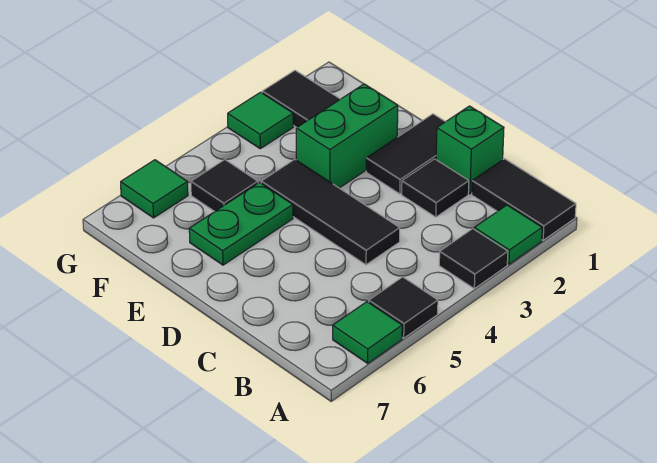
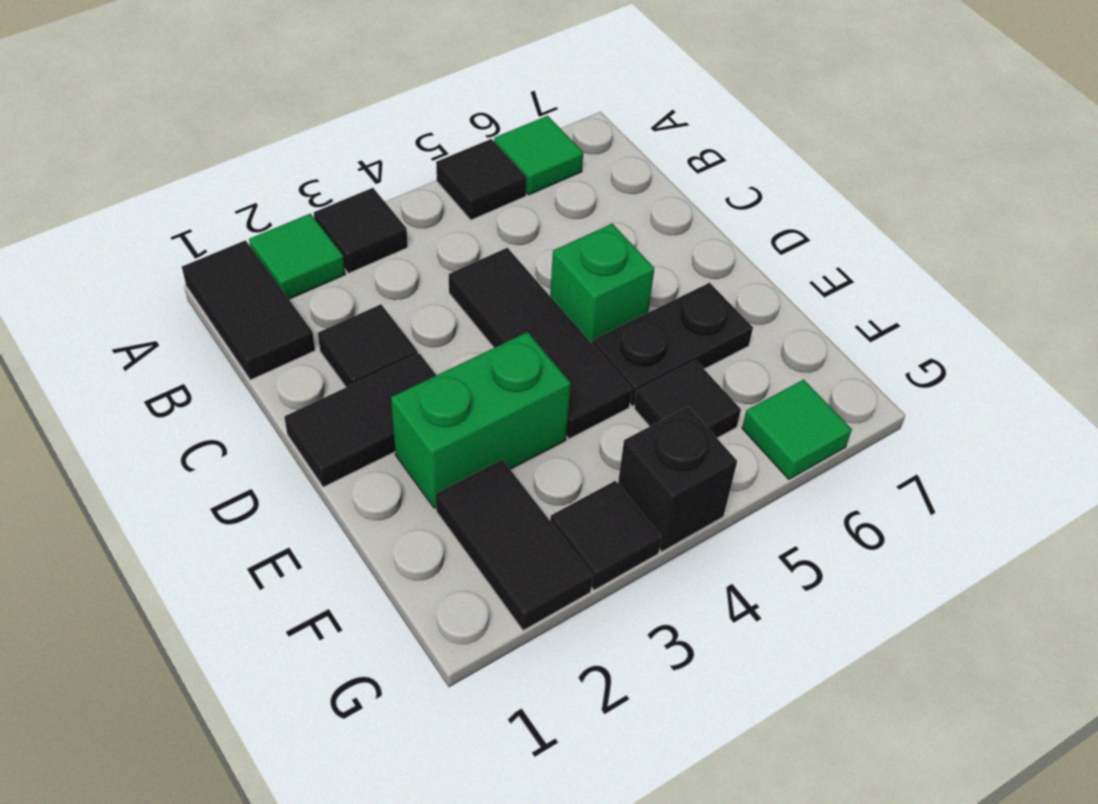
green brick C1 level 1 -> green brick D5 level 1
green plate E5:E6 level 1 -> black plate E5:E6 level 1
green tile G3 level 1 -> black tile G3 level 1
none -> black brick G4 level 1

